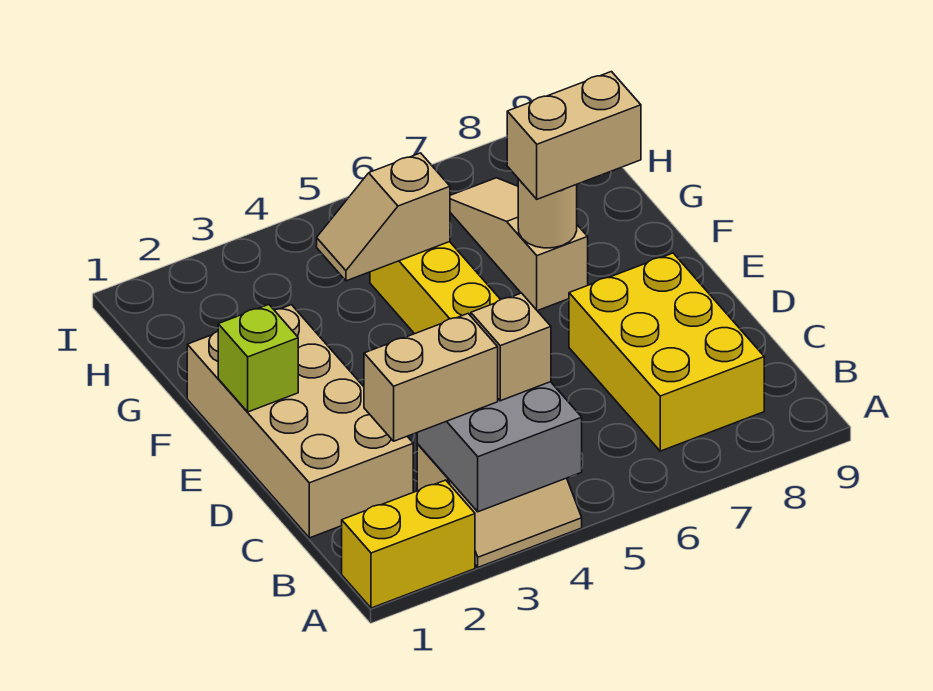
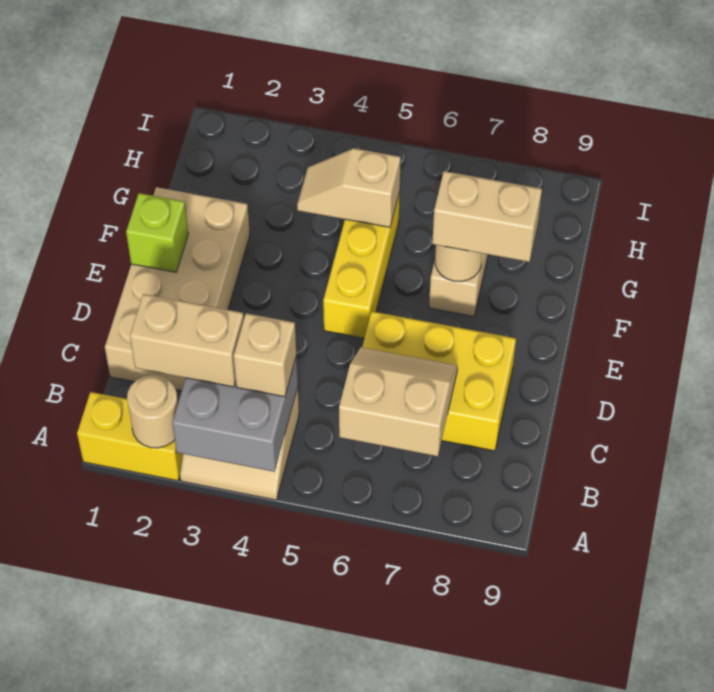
none -> tan round brick A2 level 2
none -> tan slope B6:C7 level 2 top B
yellow brick B7:D8 level 1 -> yellow brick C6:D8 level 1

